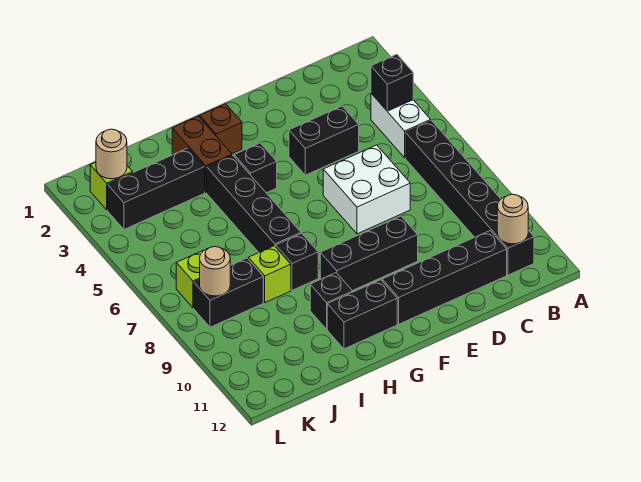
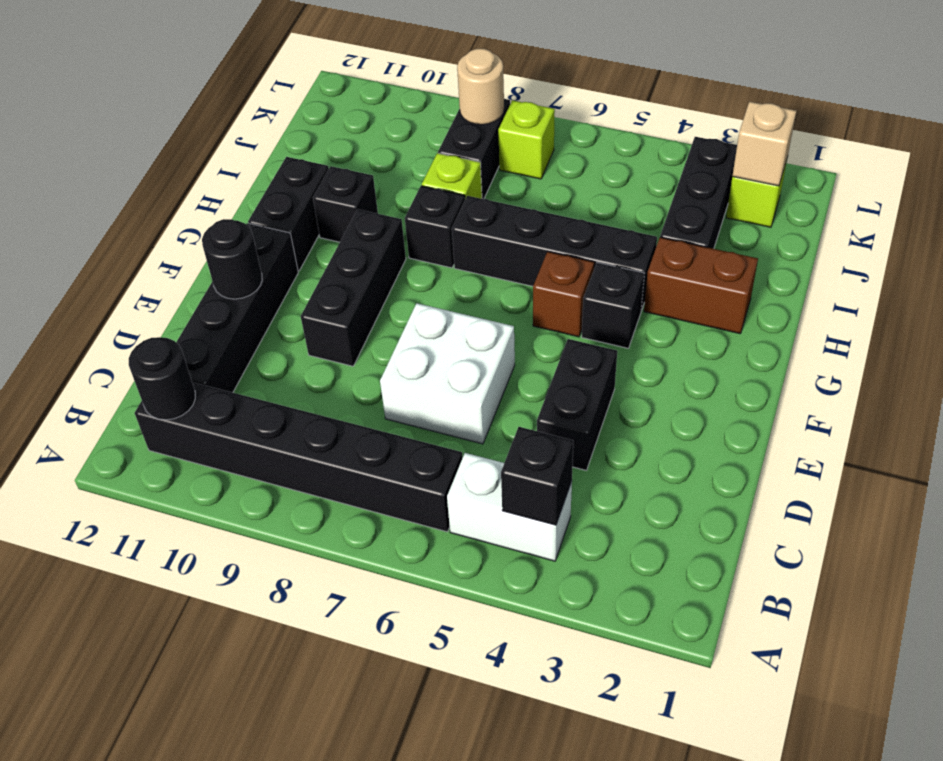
tan round brick B11 level 2 -> black round brick B11 level 2
none -> black round brick E11 level 2
brown brick G2 level 1 -> brown brick G5 level 1
tan round brick K2 level 2 -> tan brick K2 level 2

